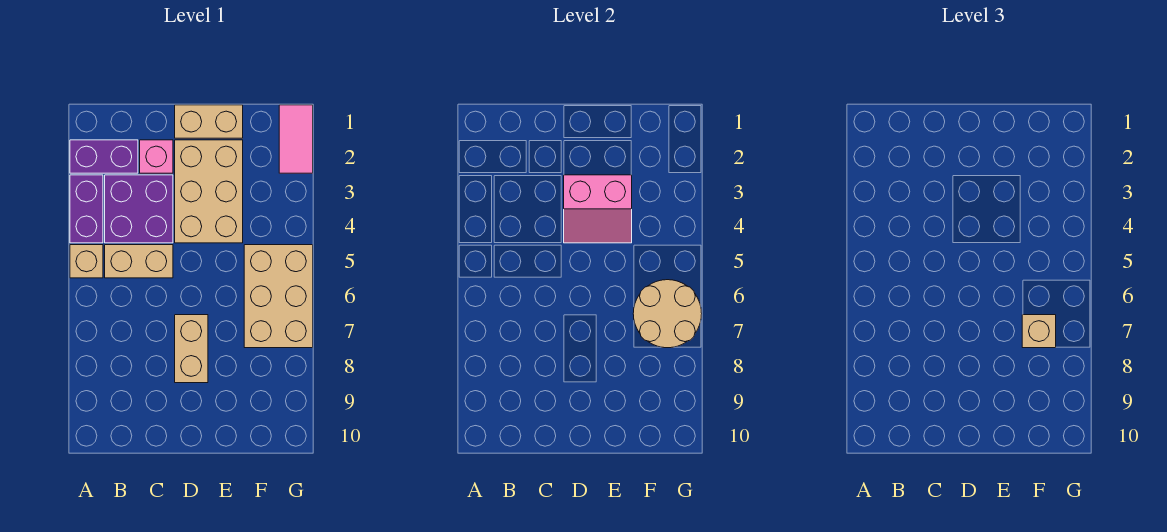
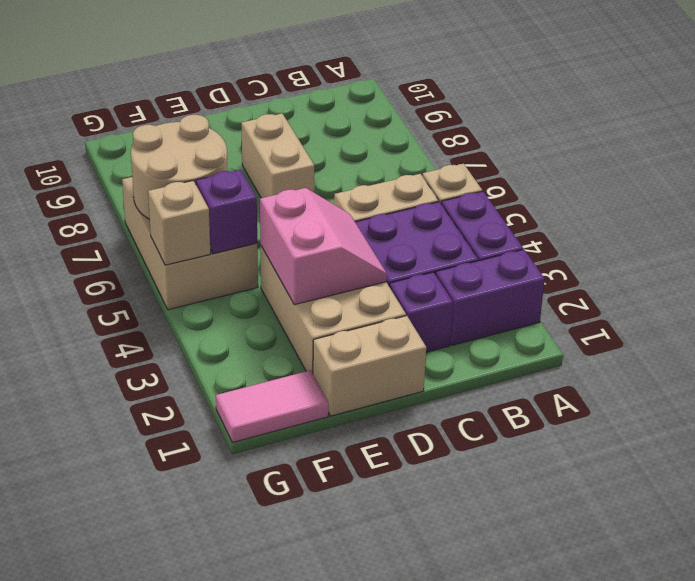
pink brick C2 level 1 -> purple brick C2 level 1
pink slope D3:E4 level 2 top 3 -> pink slope D3:E4 level 2 top E
none -> purple brick F5 level 2
tan brick F7 level 3 -> tan brick G5 level 2
pink tile G1:G2 level 1 -> pink tile F1:G1 level 1

